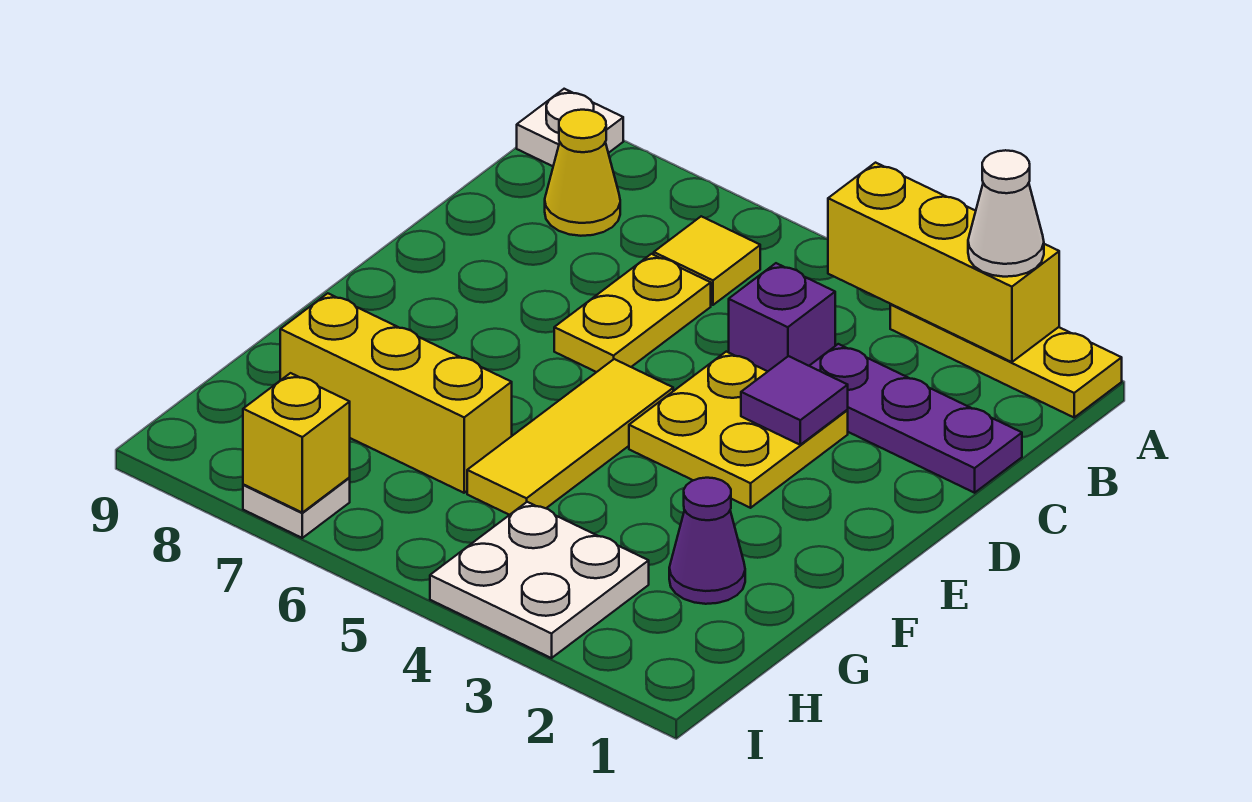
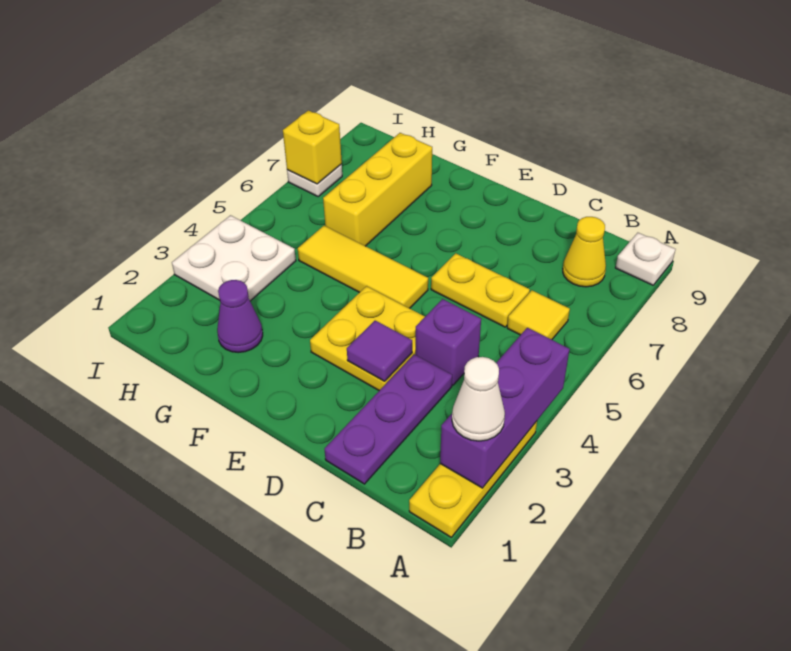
yellow brick A2:A4 level 2 -> purple brick A2:A4 level 2

